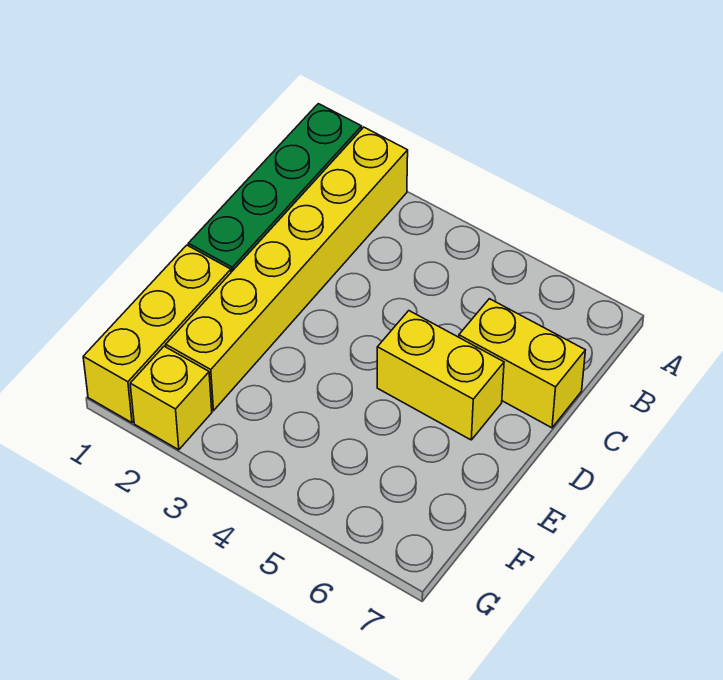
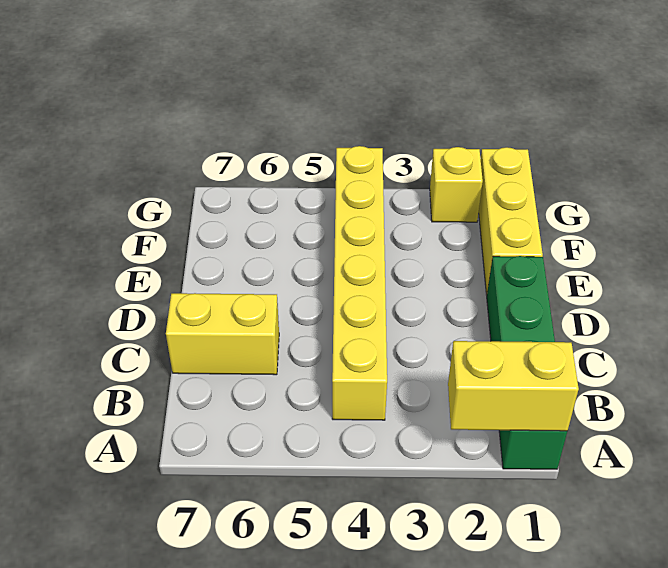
yellow brick A2:F2 level 1 -> yellow brick B4:G4 level 1
yellow brick D5:D6 level 1 -> yellow brick A1:A2 level 2

